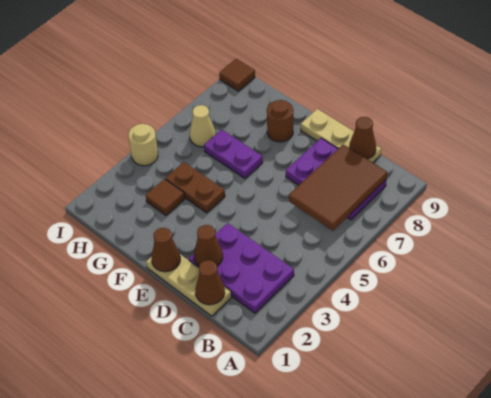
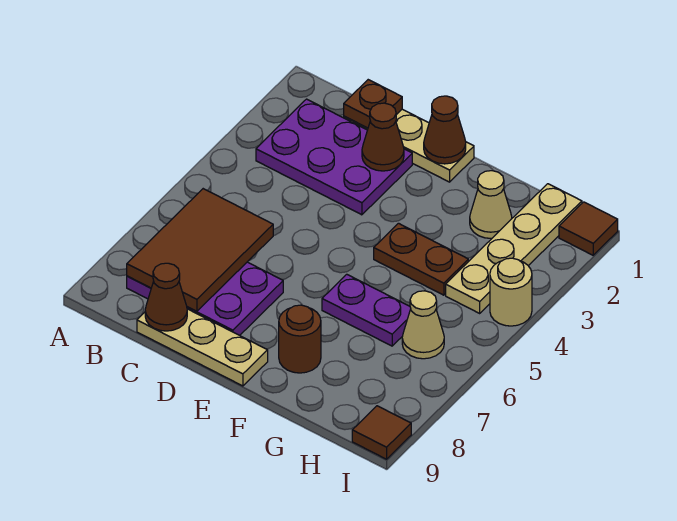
brown cone C1 level 2 -> brown plate C1 level 2
none -> tan cone G2 level 1
brown tile G3 level 1 -> brown tile I1 level 1
none -> tan plate H1:H4 level 1

